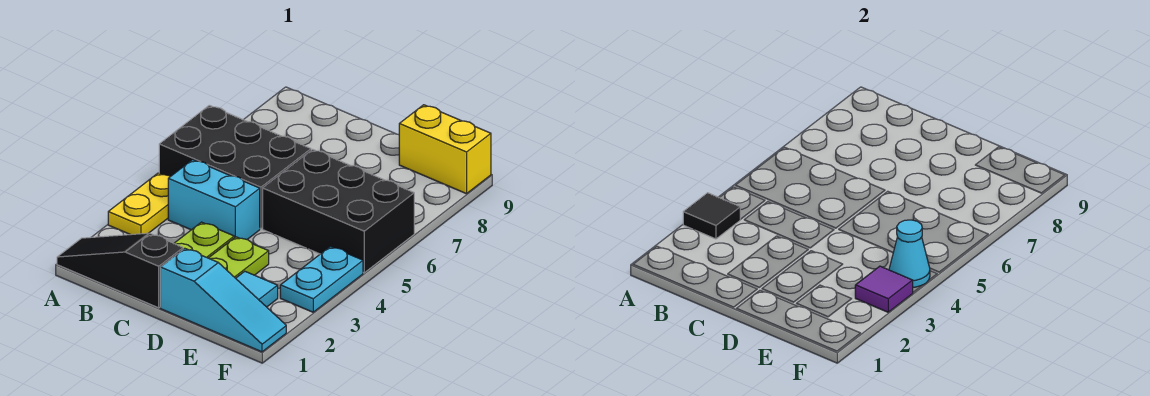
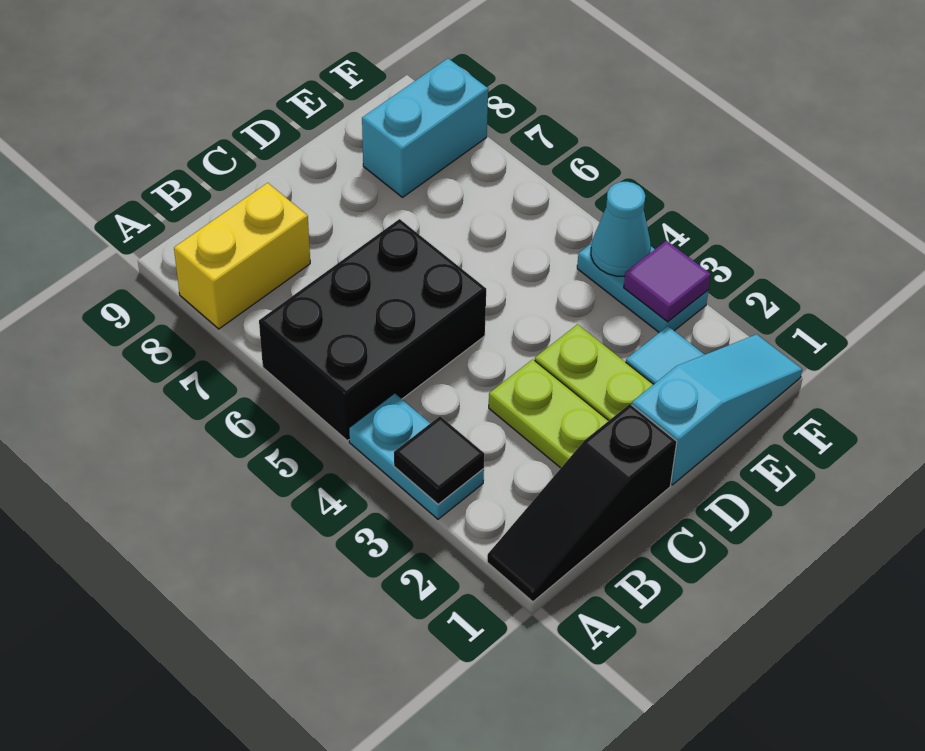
yellow plate A3:A4 level 1 -> cyan plate A3:A4 level 1
cyan brick B4:C4 level 1 -> cyan brick E8:F8 level 1
black brick D5:F6 level 1 -> none
yellow brick E9:F9 level 1 -> yellow brick A8:B8 level 1

